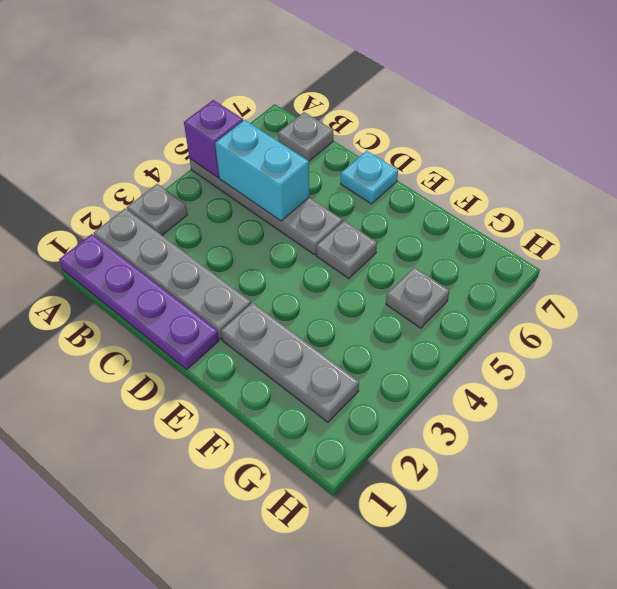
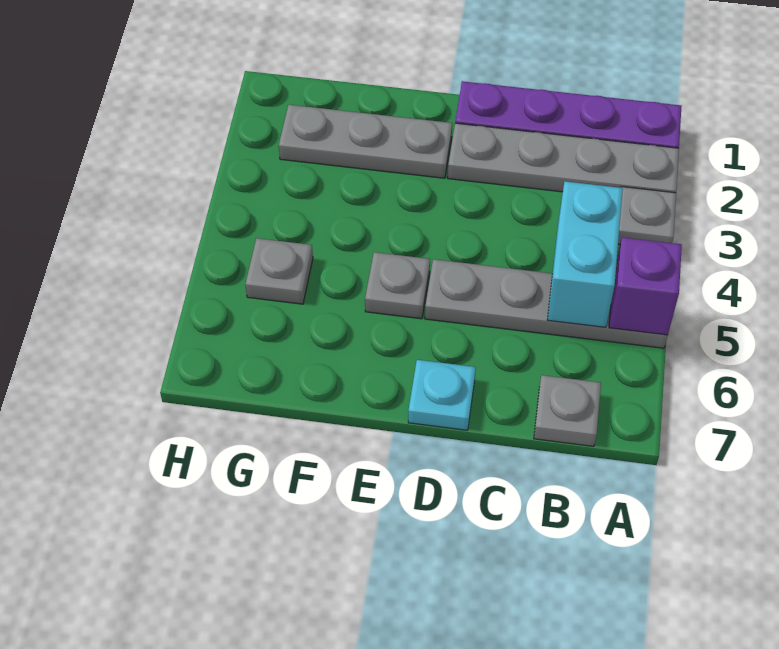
cyan brick B5:C5 level 2 -> cyan brick B4:B5 level 2

